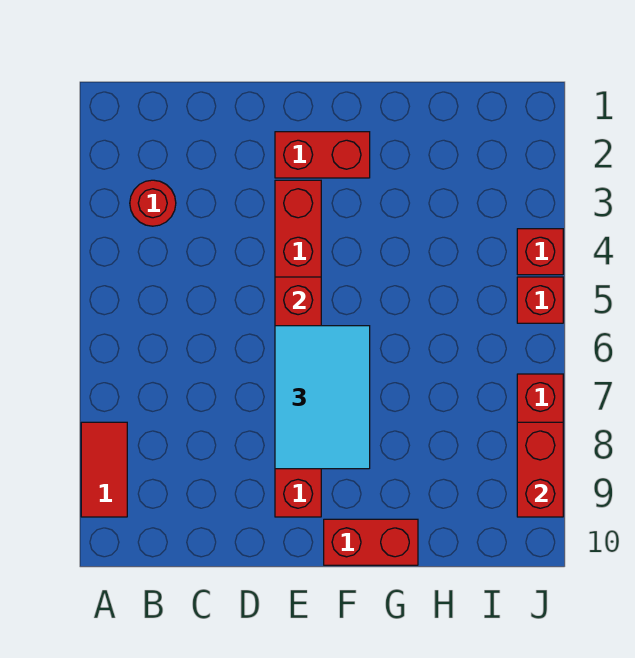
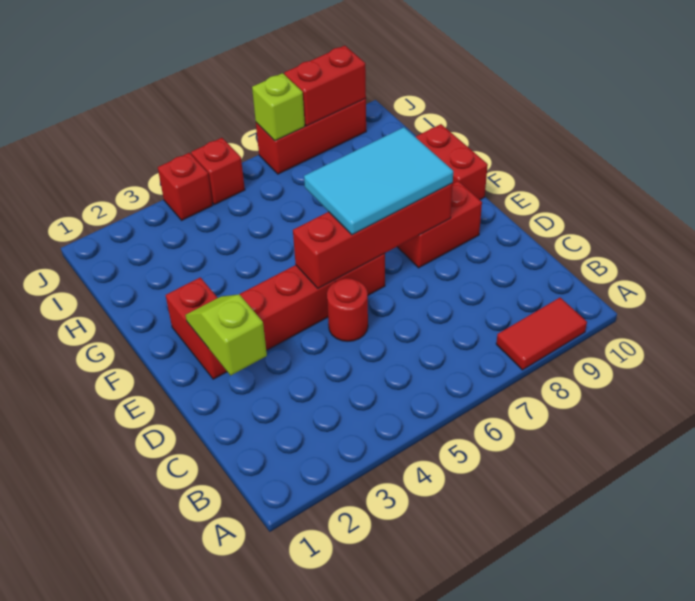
red round brick B3 level 1 -> red round brick D5 level 1
none -> lime slope D2:E2 level 2 top D
none -> lime brick J7 level 2

